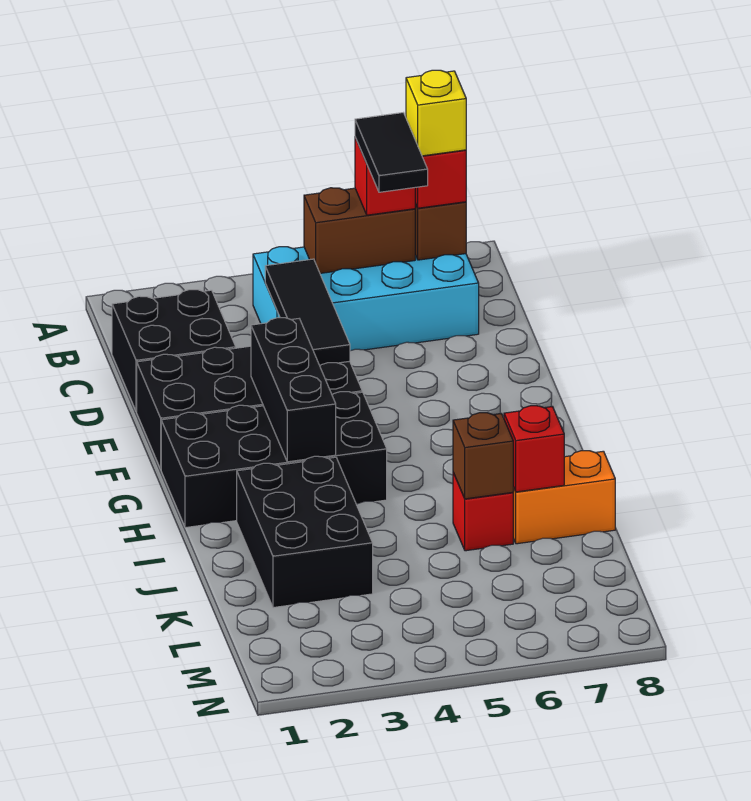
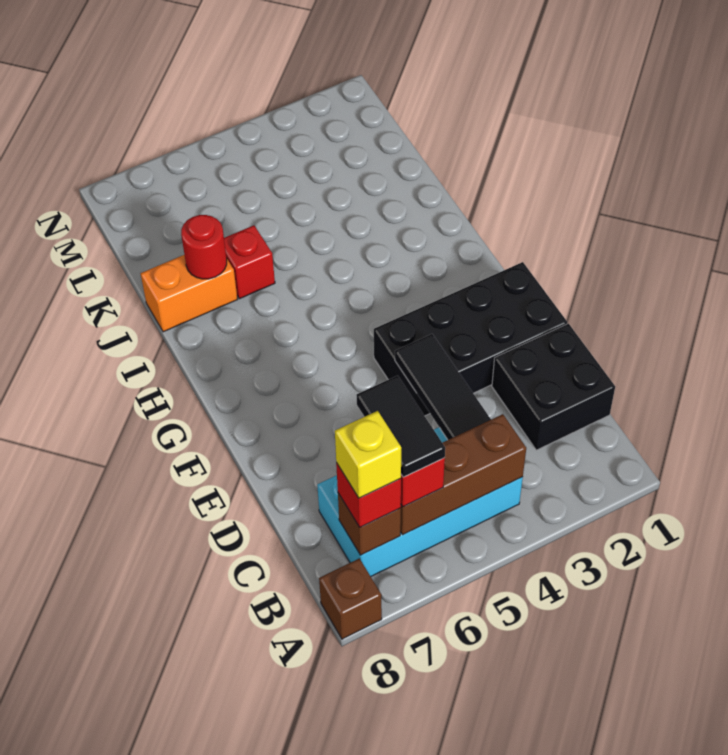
brown brick B5:B6 level 2 -> brown brick B4:B6 level 2
black brick F3:H3 level 2 -> none
black brick G1:H4 level 1 -> none
black brick I2:K3 level 1 -> none
brown brick J6 level 2 -> brown brick A8 level 1
red brick J7 level 2 -> red round brick J7 level 2

